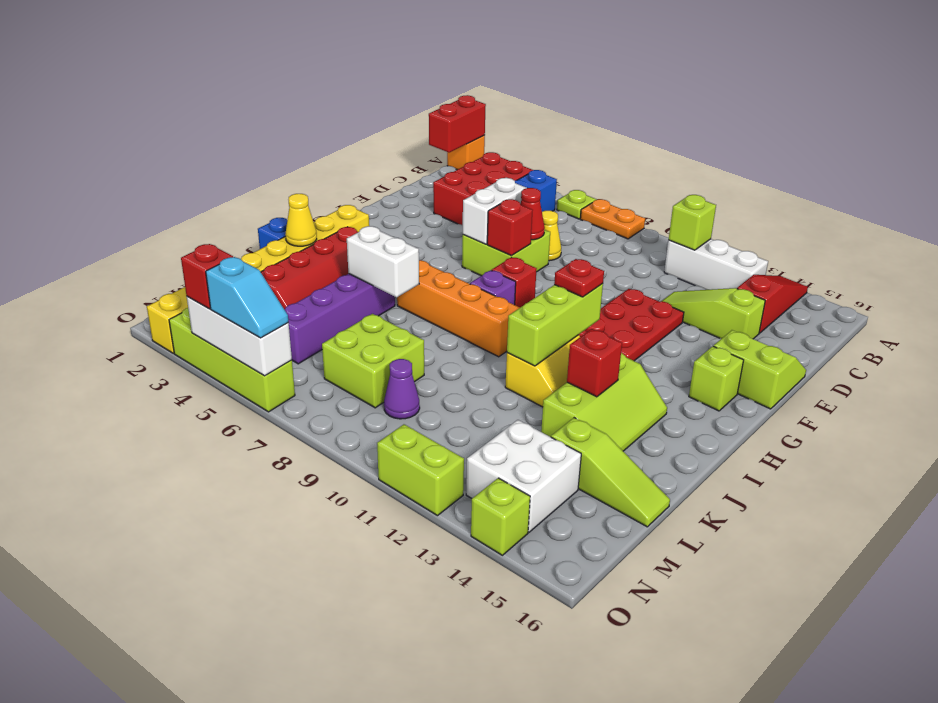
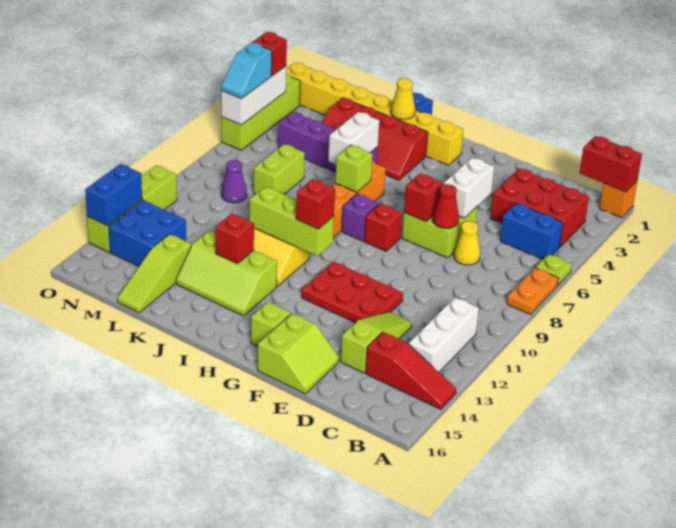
lime brick B11 level 2 -> lime brick I7 level 2
white brick E6:F6 level 2 -> white brick E5:E6 level 2
red plate H11 level 3 -> red brick H11 level 3
lime brick L7:M8 level 1 -> lime brick L7:L8 level 1
white brick M13:N14 level 1 -> blue brick M13:N14 level 1
none -> blue brick O13:O14 level 2

